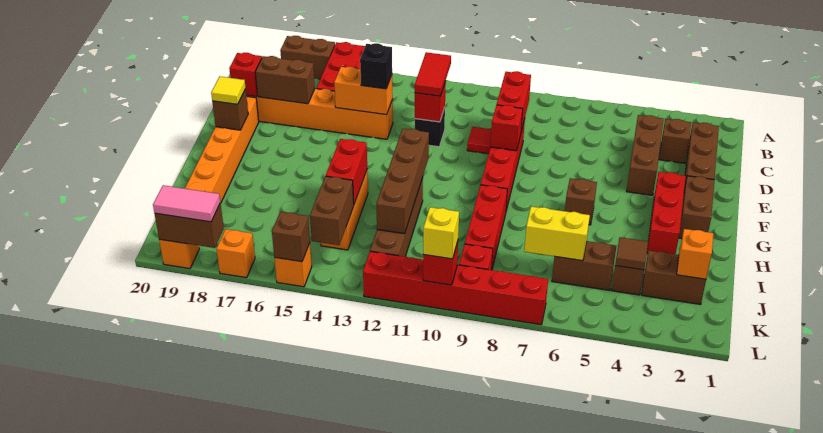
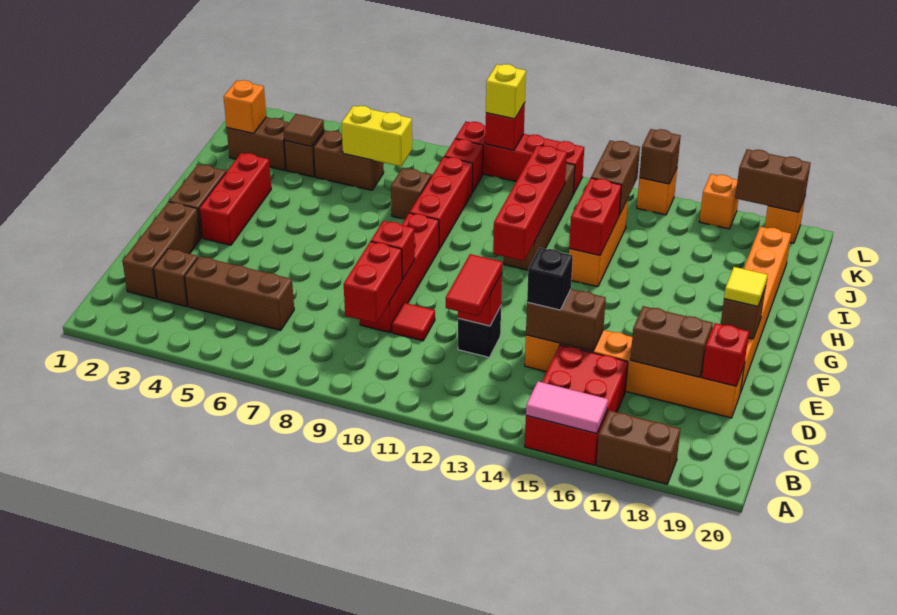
brown brick C4:E4 level 1 -> brown brick C4:C6 level 1
orange brick D14:D15 level 2 -> brown brick D14:D15 level 2
brown brick G6 level 1 -> brown brick I8 level 1
brown brick G12:J12 level 2 -> red brick G12:J12 level 2
red brick L7:L12 level 1 -> red brick L9:L12 level 1
pink tile L18:L19 level 3 -> pink tile A15:A16 level 2

